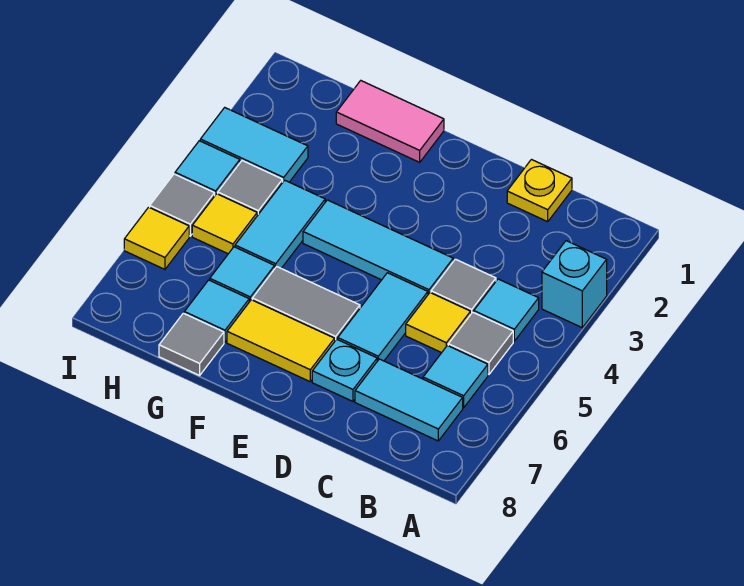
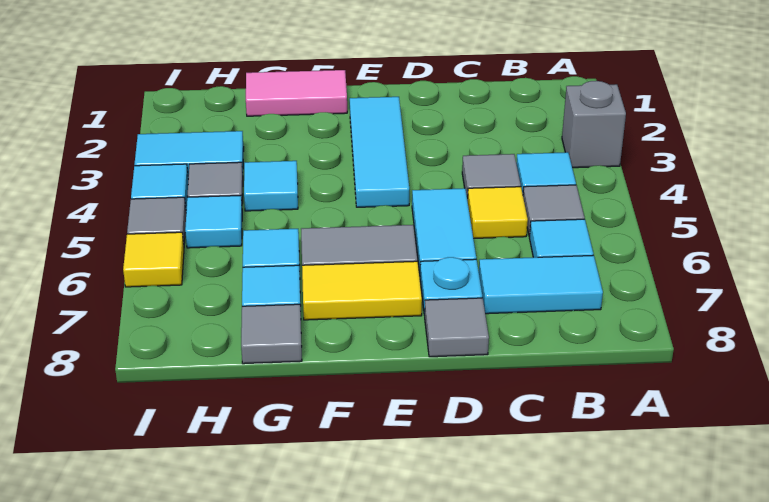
cyan brick A3 level 1 -> grey brick A3 level 1
yellow plate C1 level 1 -> none
cyan tile D4:F4 level 1 -> cyan tile E2:E4 level 1
none -> grey tile D8 level 1
cyan tile G4:G5 level 1 -> cyan tile G4 level 1
yellow tile H5 level 1 -> cyan tile H5 level 1

